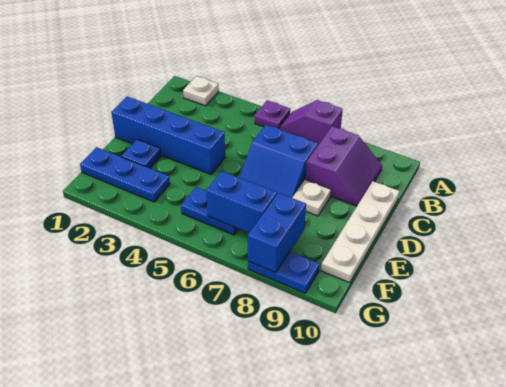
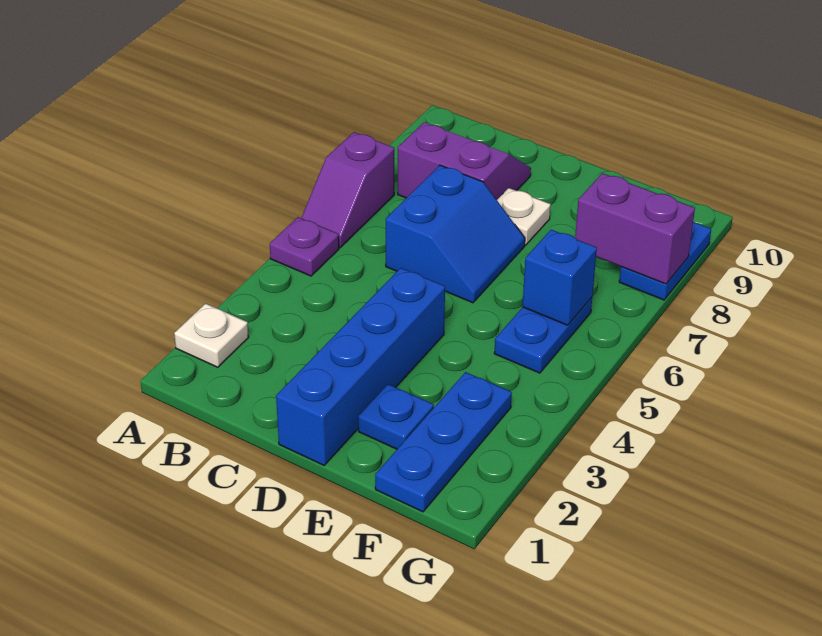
white plate C10:F10 level 1 -> none
blue brick F6:F7 level 2 -> blue brick F6 level 2
blue brick F8:G8 level 2 -> purple brick F8:G8 level 2

